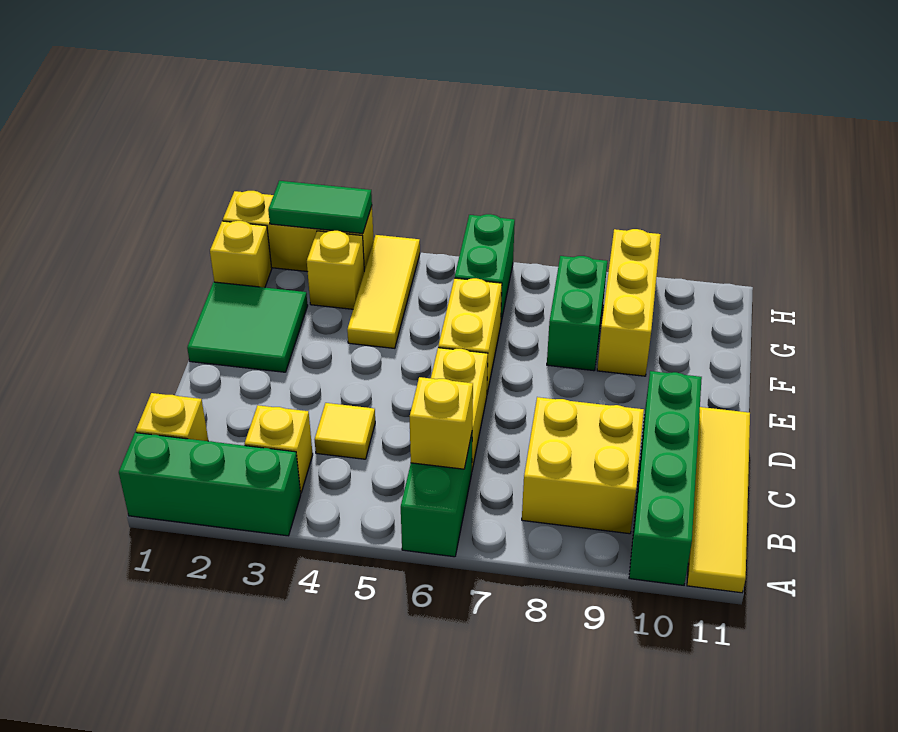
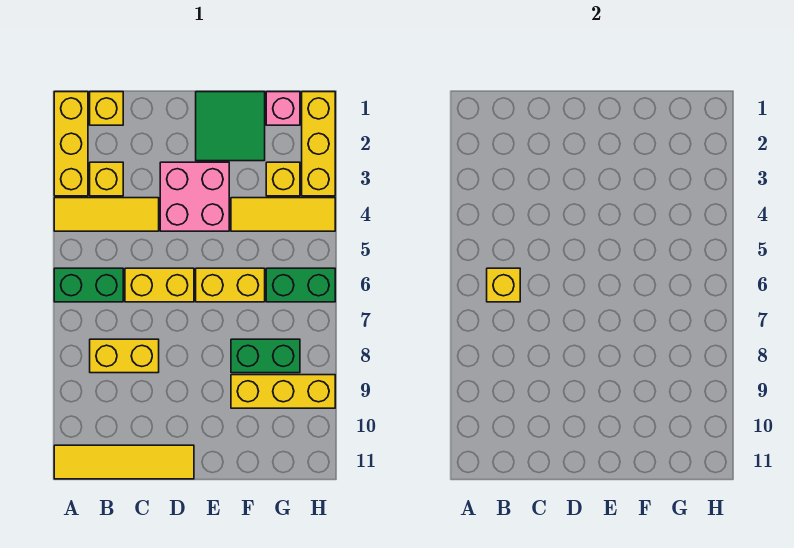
green brick A1:A3 level 1 -> yellow brick A1:A3 level 1
green brick A10:D10 level 1 -> none
yellow brick B8:C9 level 1 -> yellow brick B8:C8 level 1
yellow tile C4 level 1 -> yellow tile A4:C4 level 1
none -> pink brick D3:E4 level 1
yellow brick G1 level 1 -> pink brick G1 level 1
green tile H2:H3 level 2 -> none

